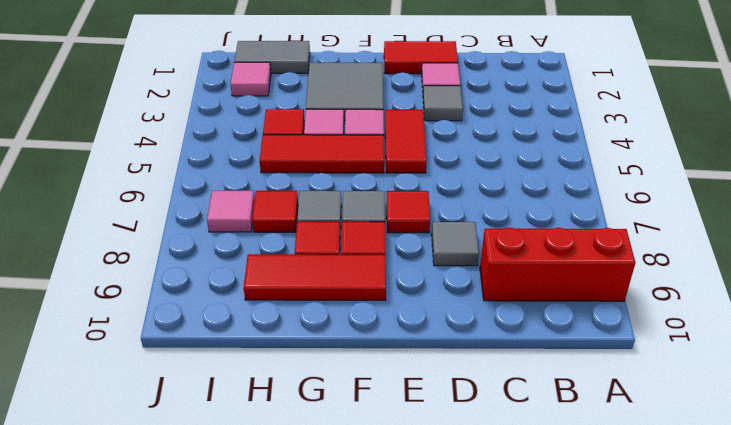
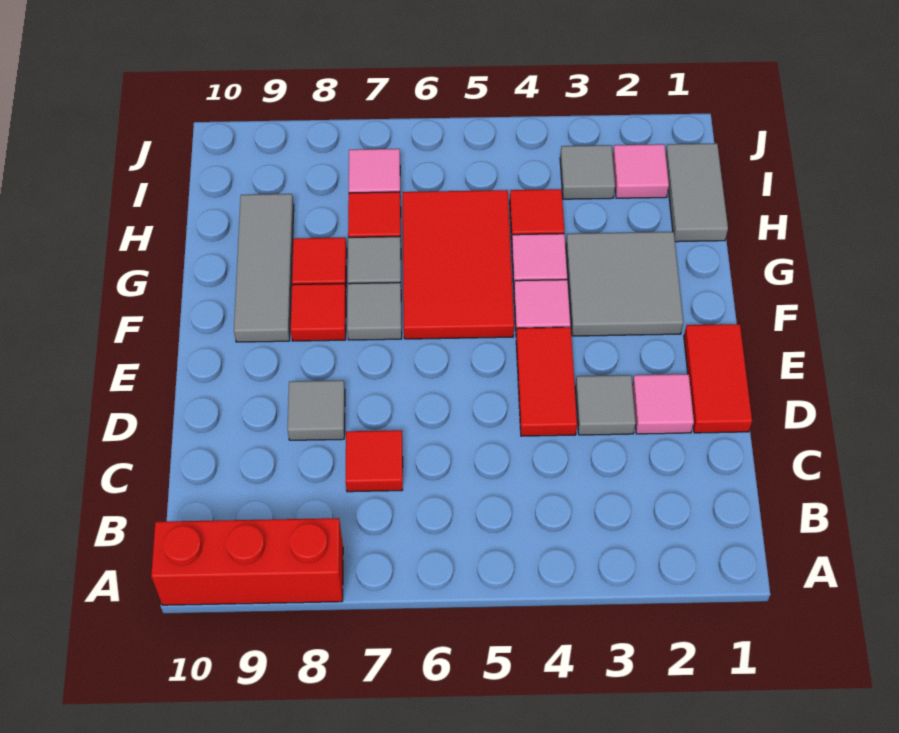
red brick A9:C9 level 1 -> red brick A8:A10 level 1
red tile E4:E5 level 1 -> red tile D4:E4 level 1
red tile E7 level 1 -> red tile C7 level 1
red tile F5:H5 level 1 -> red tile F5:H6 level 1
red tile F9:H9 level 1 -> grey tile F9:H9 level 1
none -> grey tile I3 level 1

